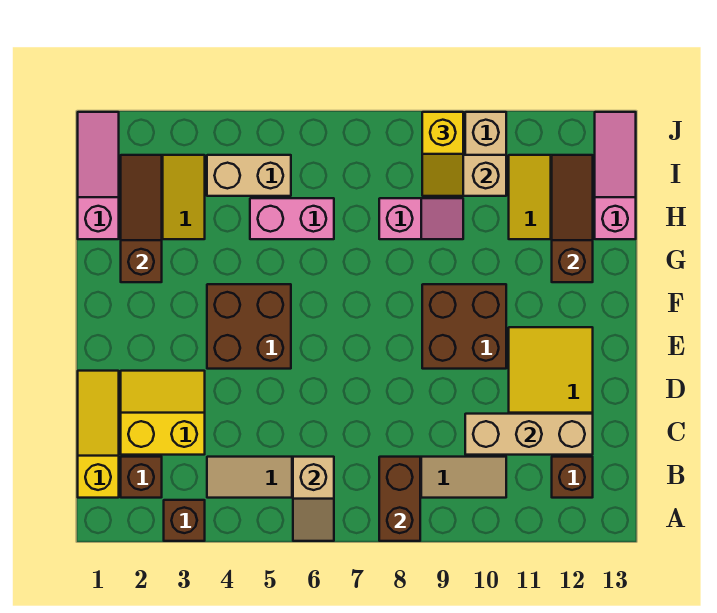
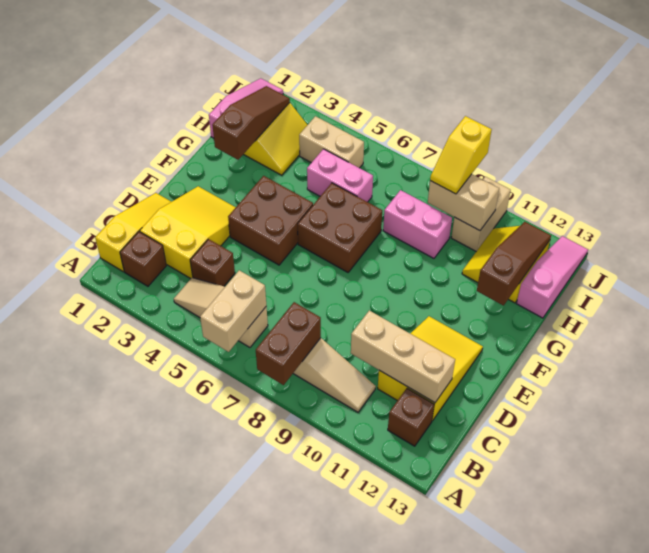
brown brick A3 level 1 -> brown brick C4 level 1
tan slope A6:B6 level 2 top B -> tan brick A6:B6 level 2
yellow slope C2:D3 level 1 top C -> yellow slope C2:E3 level 1 top C
brown brick E9:F10 level 1 -> brown brick F6:G7 level 1
pink slope H8:H9 level 1 top 8 -> pink brick H8:H9 level 1

